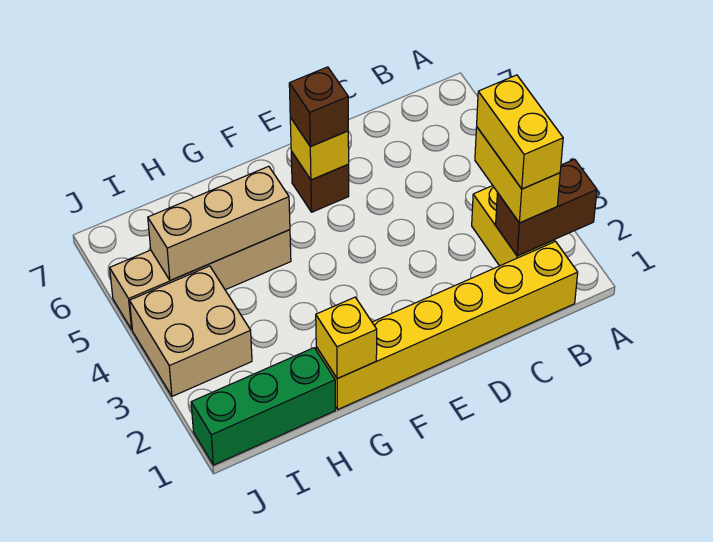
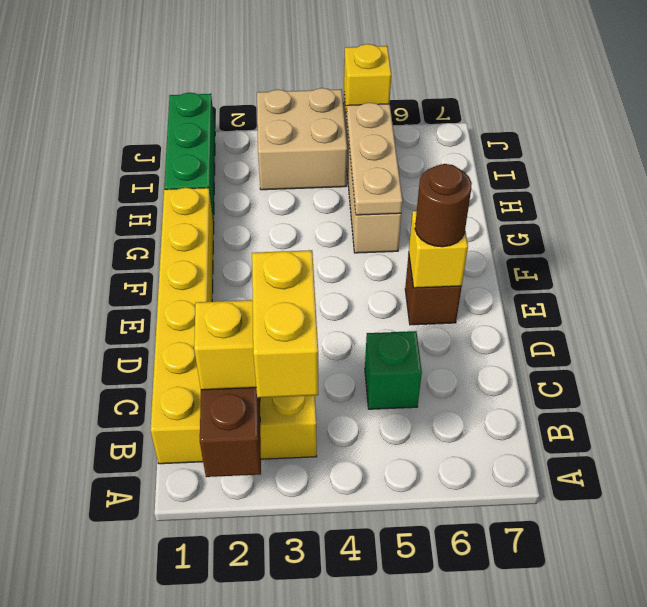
yellow brick B2:B3 level 4 -> yellow brick A3:B3 level 4
none -> green brick C5 level 1
brown brick E6 level 3 -> brown round brick E6 level 3
yellow brick G1 level 2 -> yellow brick J5 level 2
tan brick G5:I5 level 2 -> tan plate G5:I5 level 2

